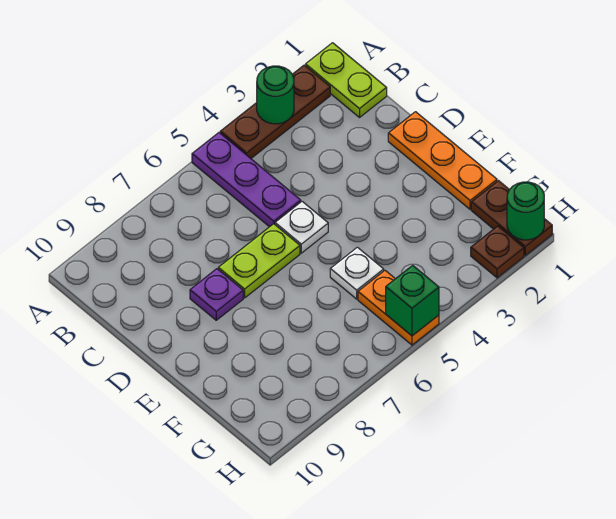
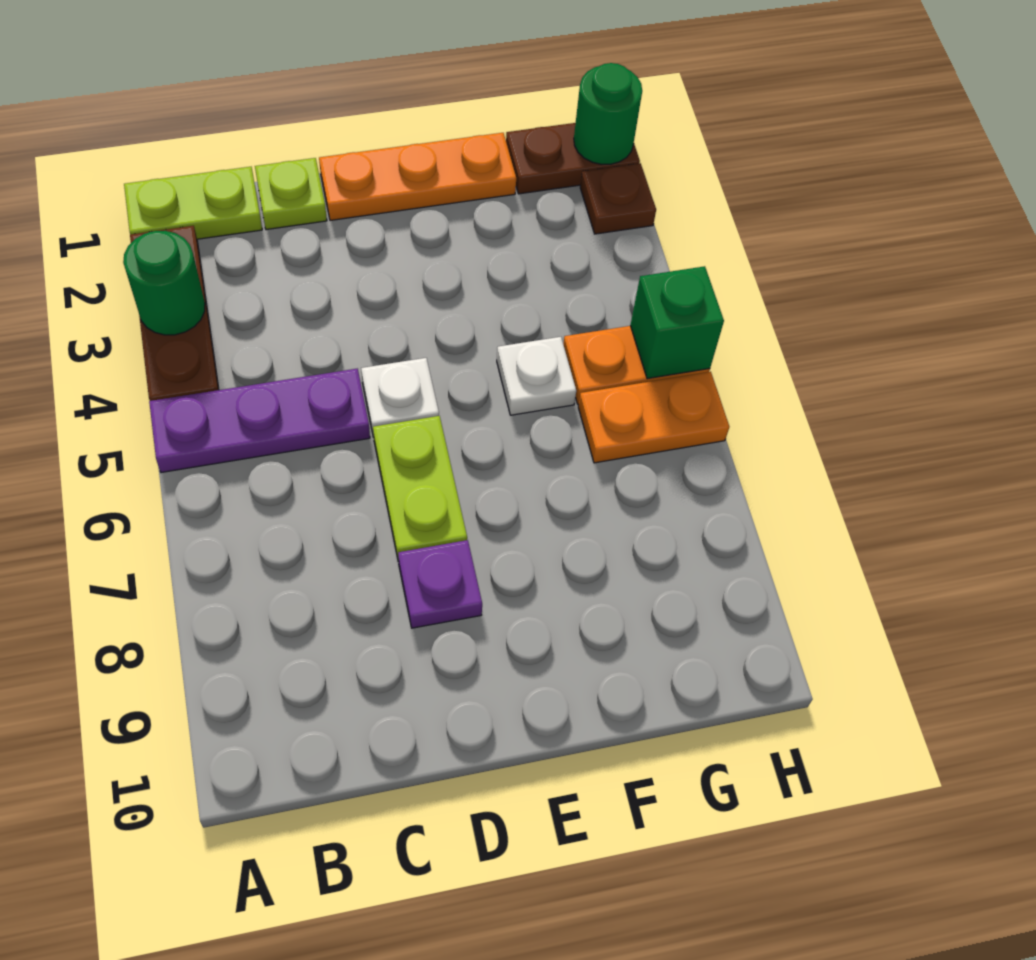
none -> lime plate C1 level 1
none -> orange plate G6:H6 level 1

